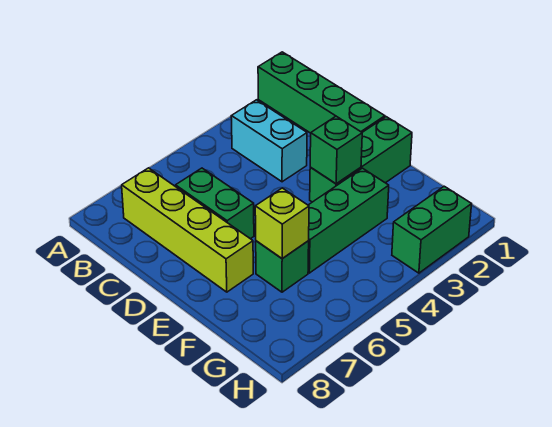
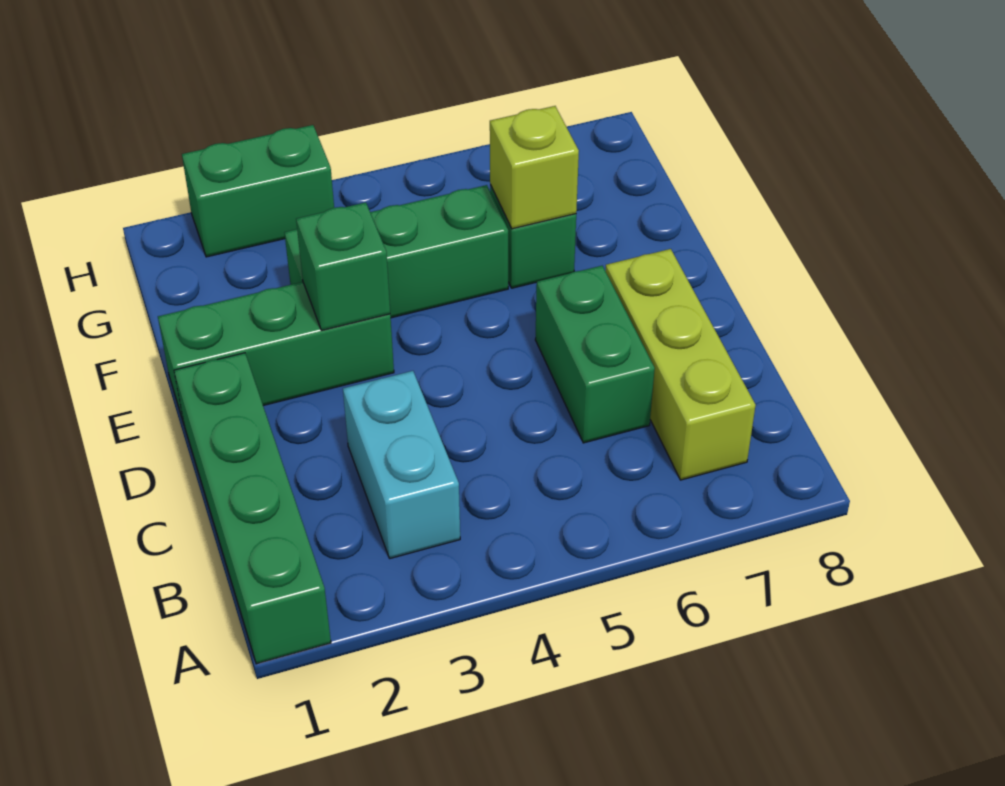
lime brick B7:E7 level 1 -> lime brick B7:D7 level 1

